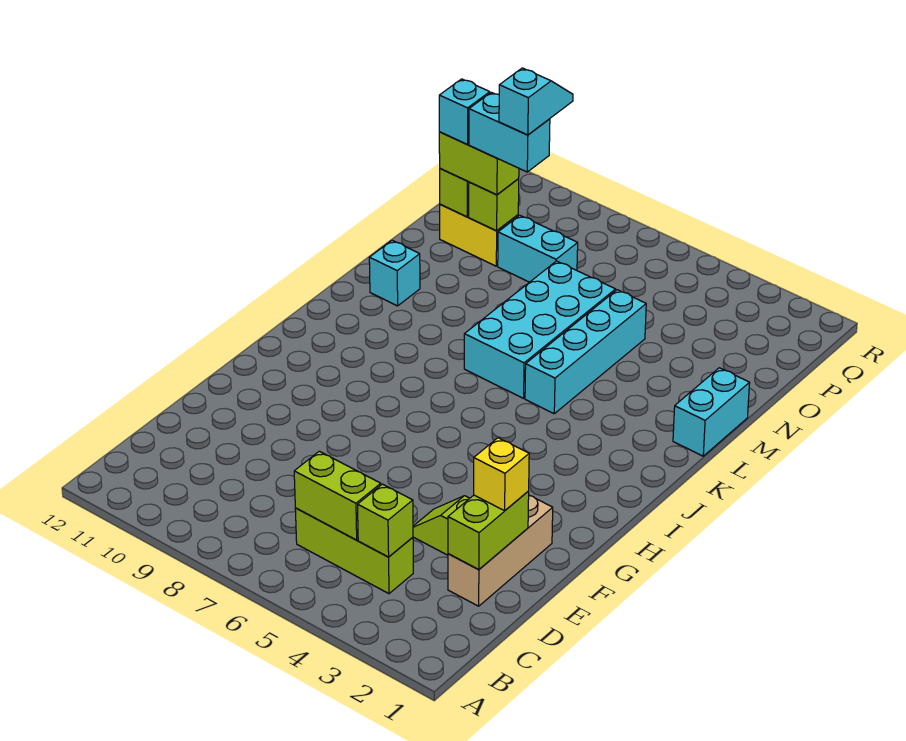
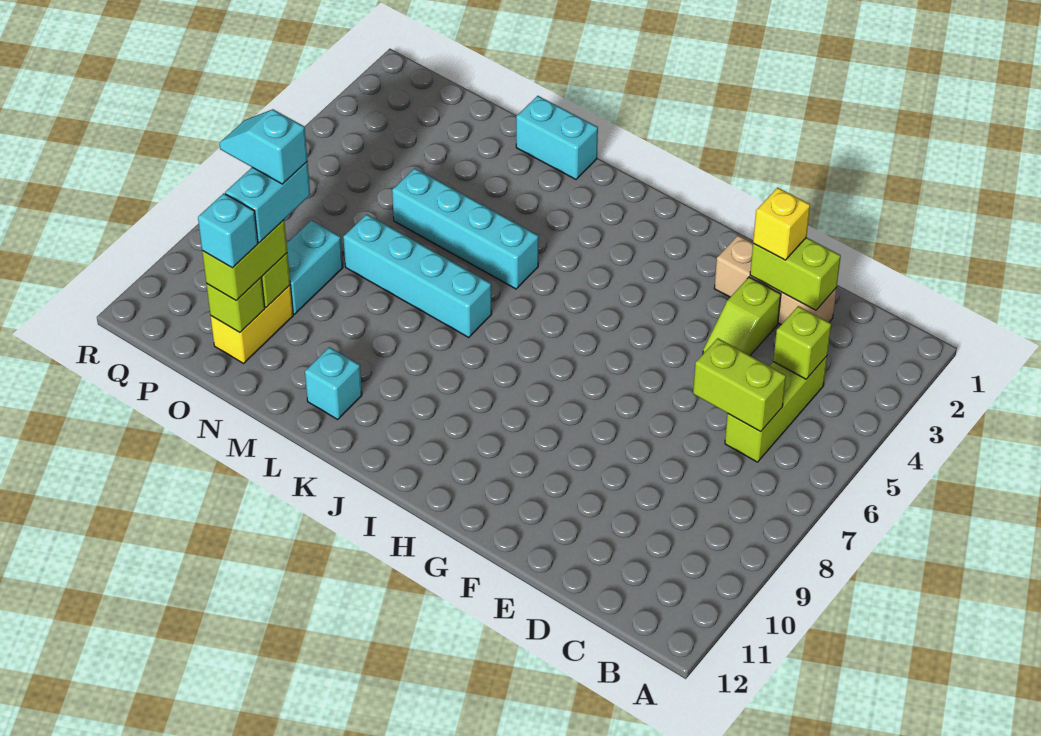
lime brick C5:C6 level 2 -> lime brick C6:D6 level 2
cyan brick K6:N7 level 1 -> cyan brick K7:N7 level 1

